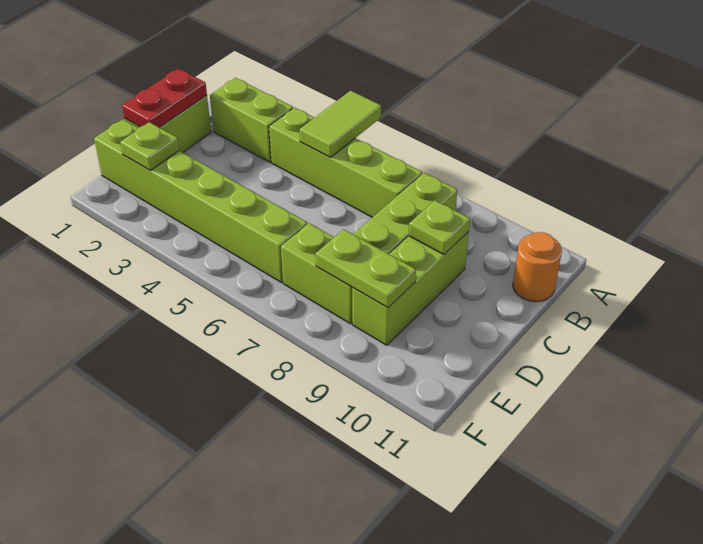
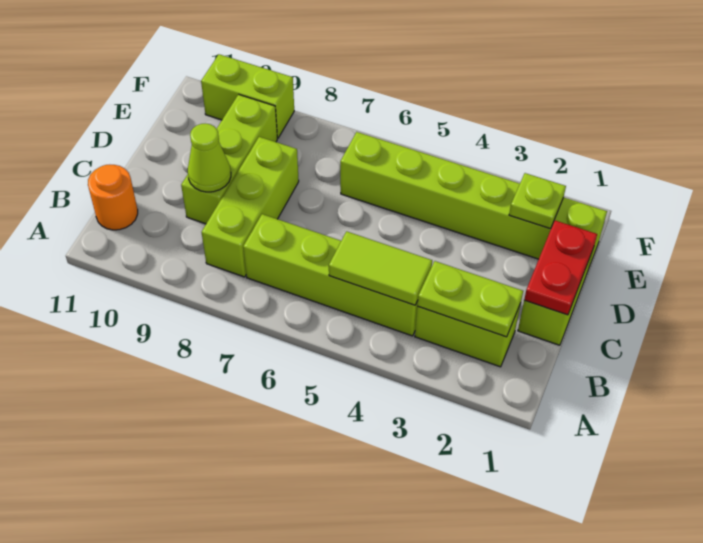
lime tile A5:B5 level 2 -> lime tile B4:B5 level 2
lime plate C9 level 2 -> lime cone C9 level 2
lime brick E7:E8 level 1 -> lime brick F9:F10 level 1
lime plate E8:E9 level 2 -> lime plate B2:B3 level 2

